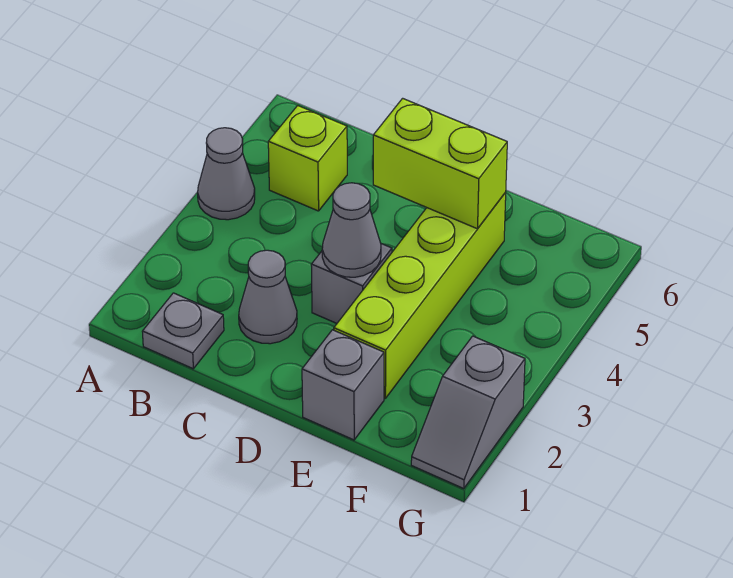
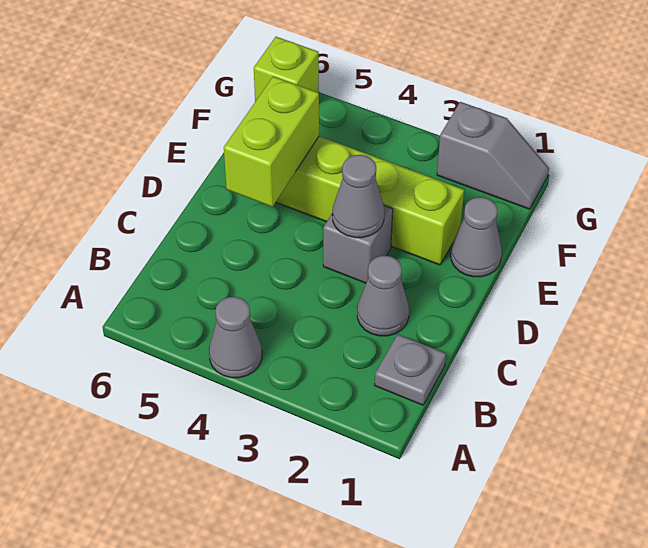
lime brick B5 level 1 -> lime brick G6 level 1
grey brick E1 level 1 -> grey cone E1 level 1

